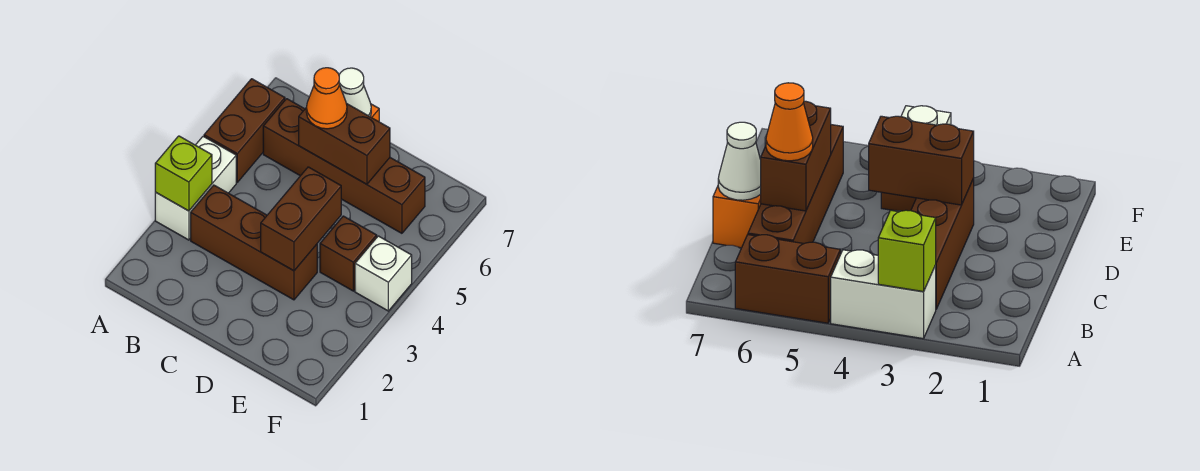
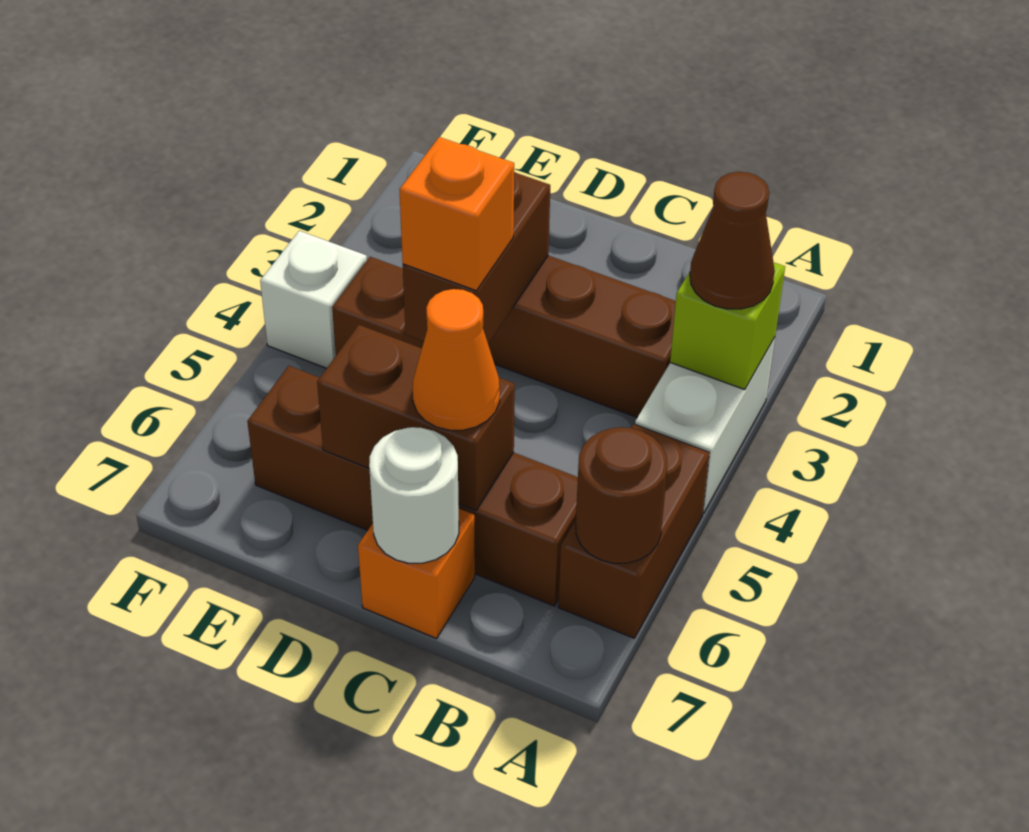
none -> brown cone A3 level 3
none -> brown round brick A6 level 2
white cone C7 level 2 -> white round brick C7 level 2
none -> orange brick D4 level 3

